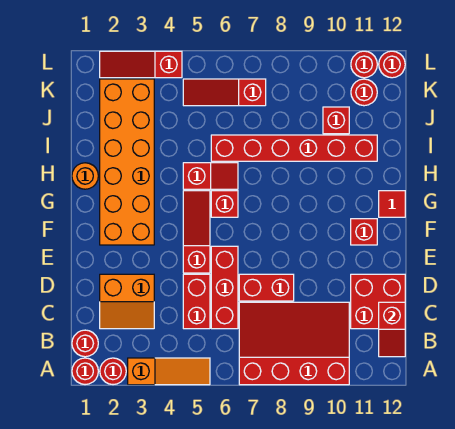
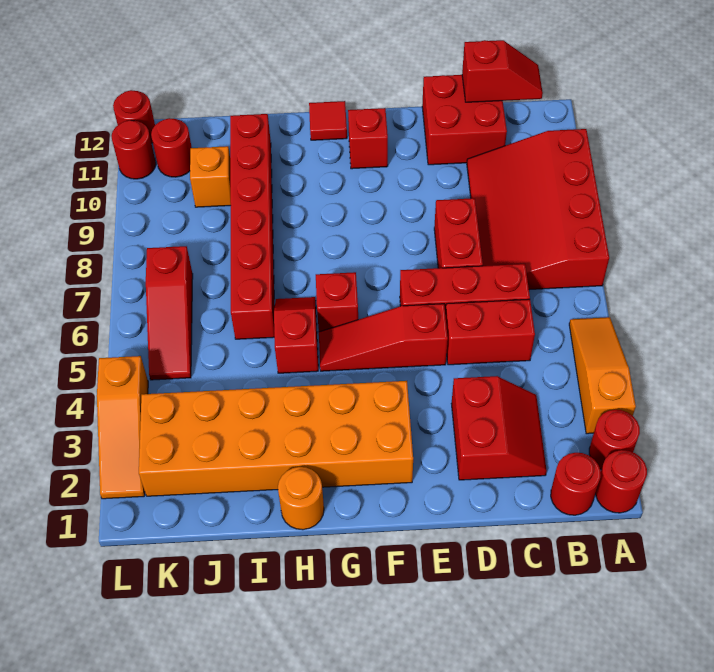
orange slope C2:D3 level 1 top D -> red slope C2:D3 level 1 top D
red brick J10 level 1 -> orange brick J10 level 1
red slope L2:L4 level 1 top 4 -> orange slope L2:L4 level 1 top 4

